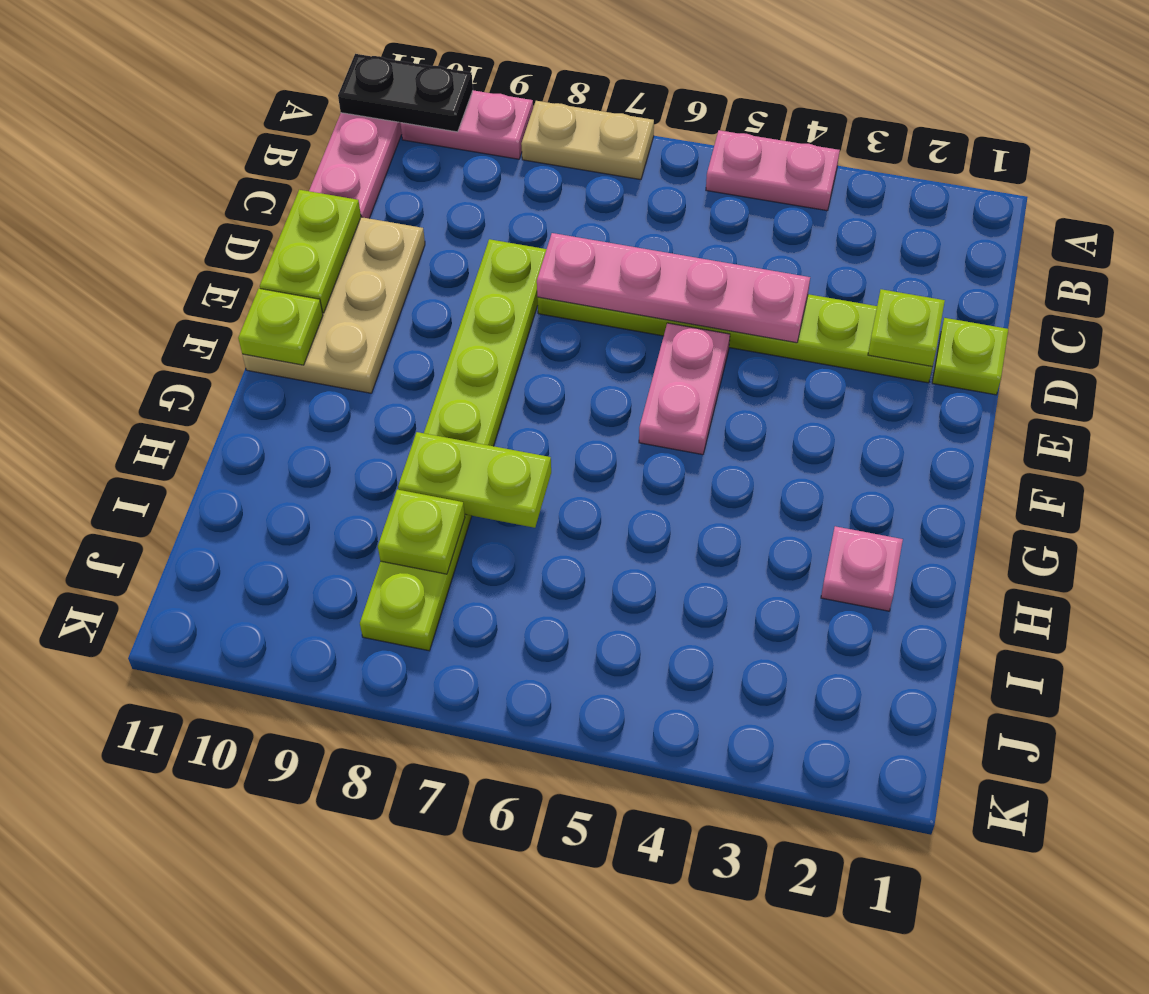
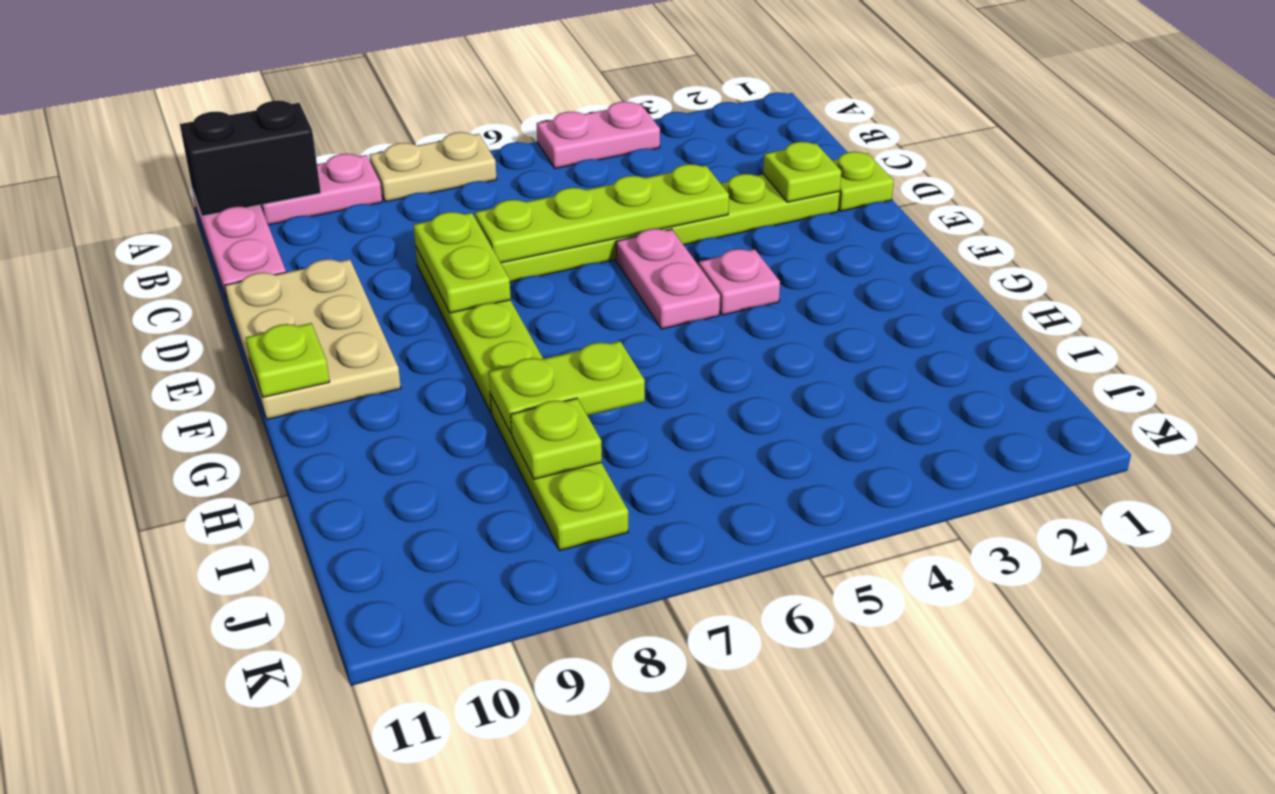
black plate A10:A11 level 2 -> black brick A10:A11 level 2
pink plate D4:D7 level 2 -> lime plate D4:D7 level 2
lime plate D11:E11 level 2 -> lime plate D8:E8 level 2
pink plate H2 level 1 -> pink plate F4 level 1

